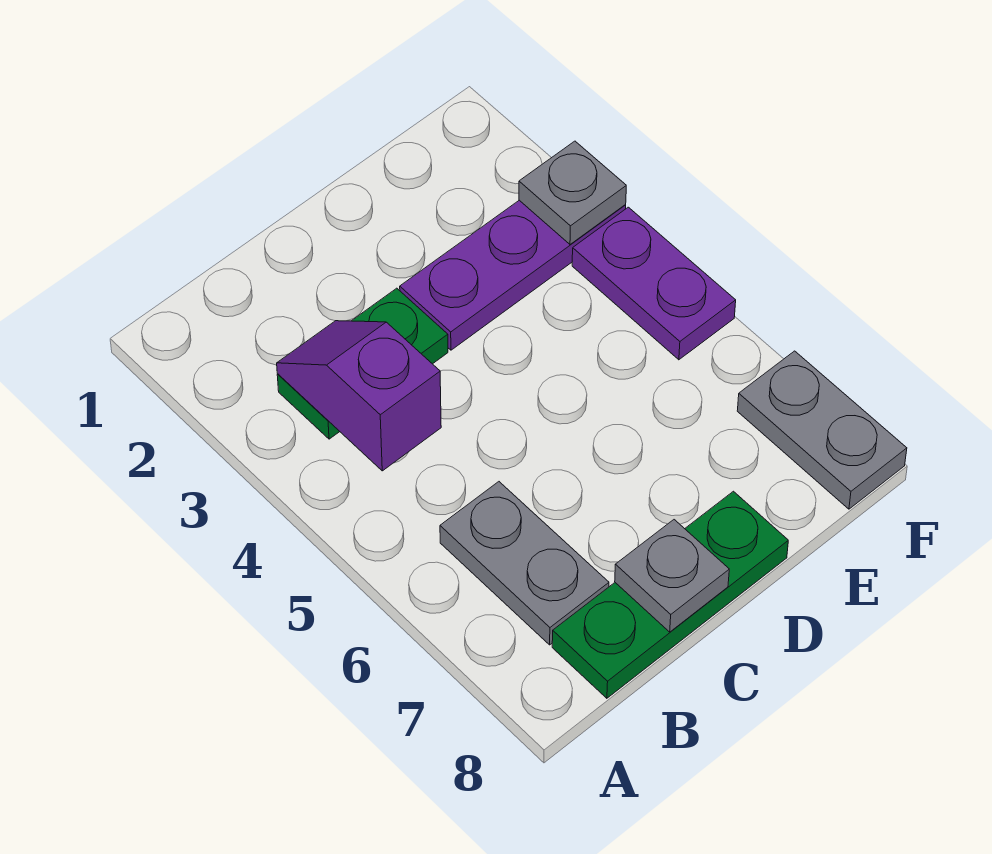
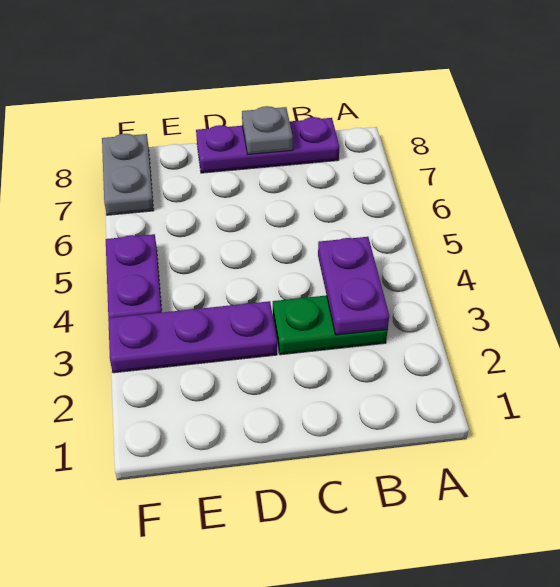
purple slope B3:B4 level 2 top 4 -> purple plate B3:B4 level 2
grey plate B6:B7 level 1 -> none
green plate B8:D8 level 1 -> purple plate B8:D8 level 1
grey plate F3 level 2 -> none

